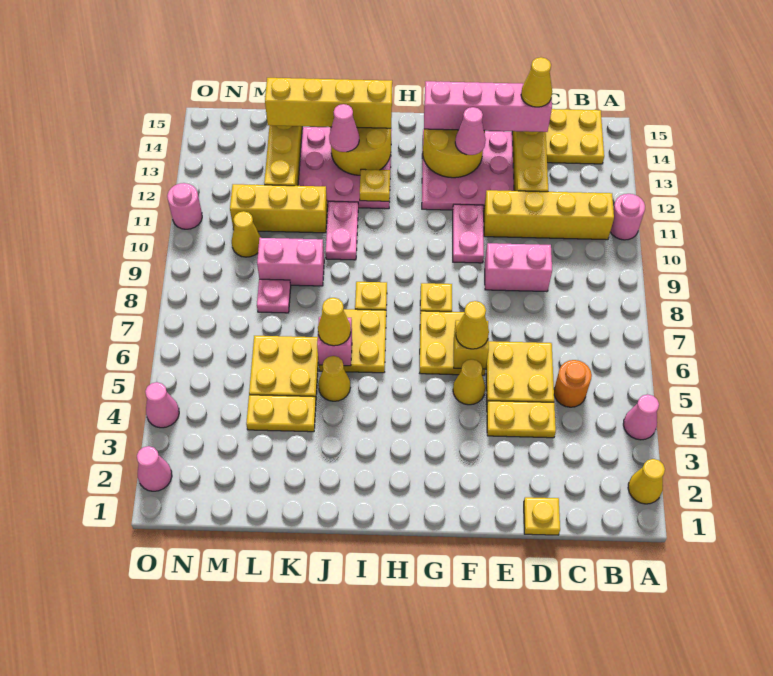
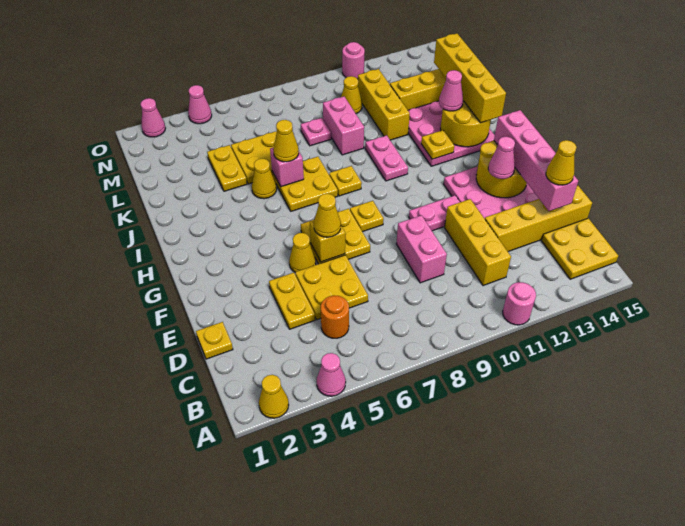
yellow brick B11:E11 level 1 -> yellow brick C11:E11 level 1
pink plate J10:J11 level 1 -> pink plate I10:J10 level 1

